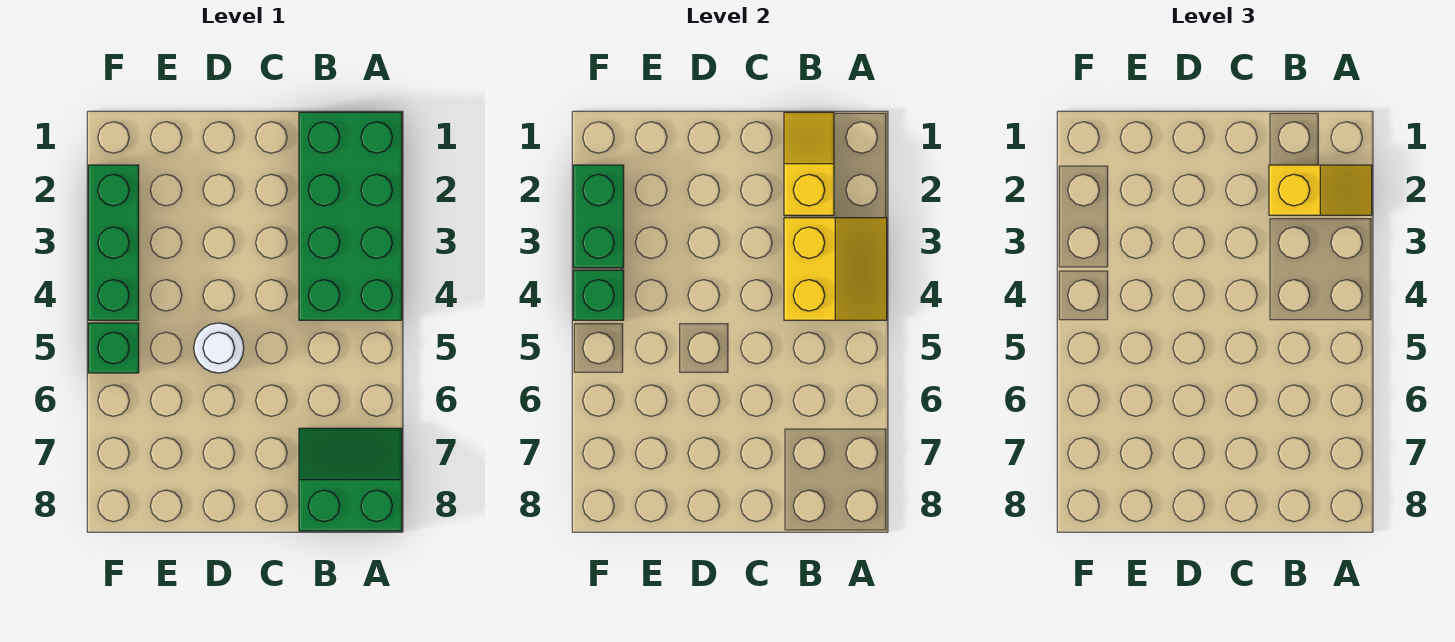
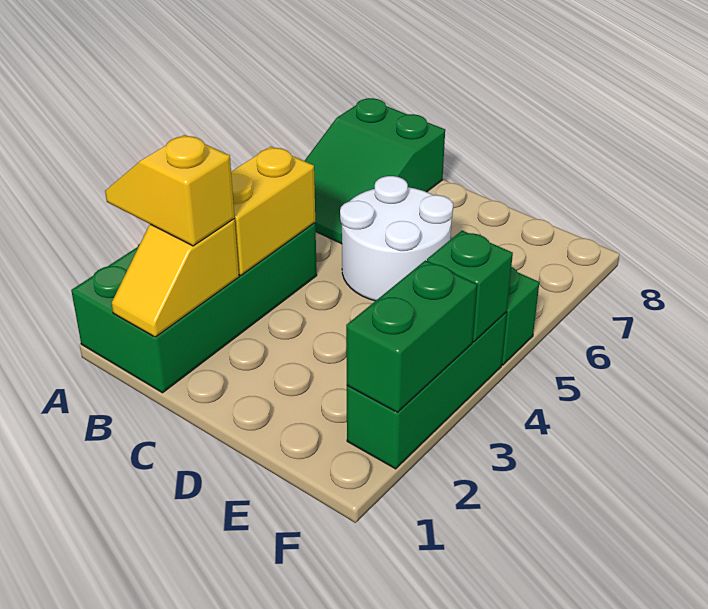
green slope A7:B8 level 1 top 8 -> green slope A6:B8 level 1 top 8
white round brick D5 level 1 -> white round brick C5:D6 level 1

